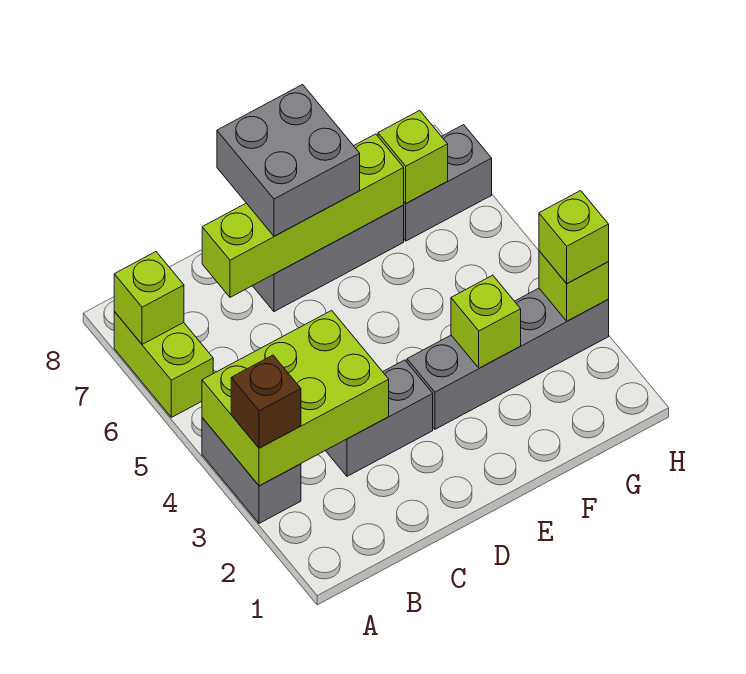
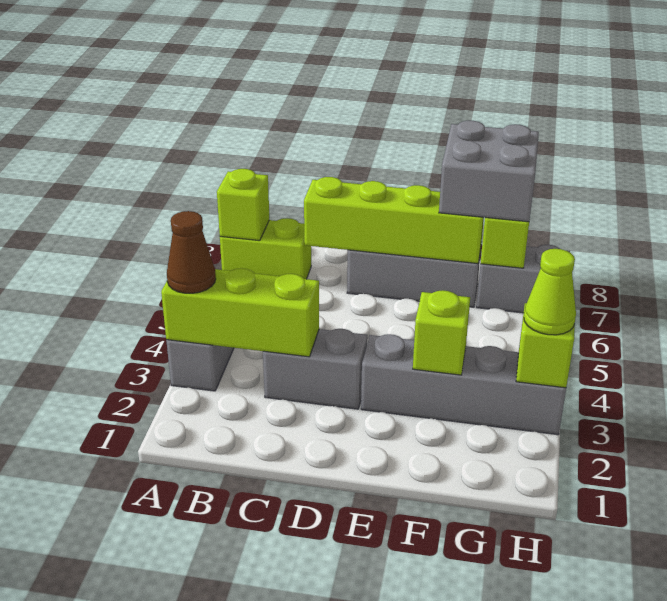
lime brick A3:C4 level 2 -> lime brick A3:C3 level 2
brown brick A3 level 3 -> brown cone A3 level 3
lime brick A6:A7 level 1 -> lime brick A7:B7 level 1
grey brick D7:E8 level 3 -> grey brick F7:G8 level 3
lime brick H3 level 3 -> lime cone H3 level 3

